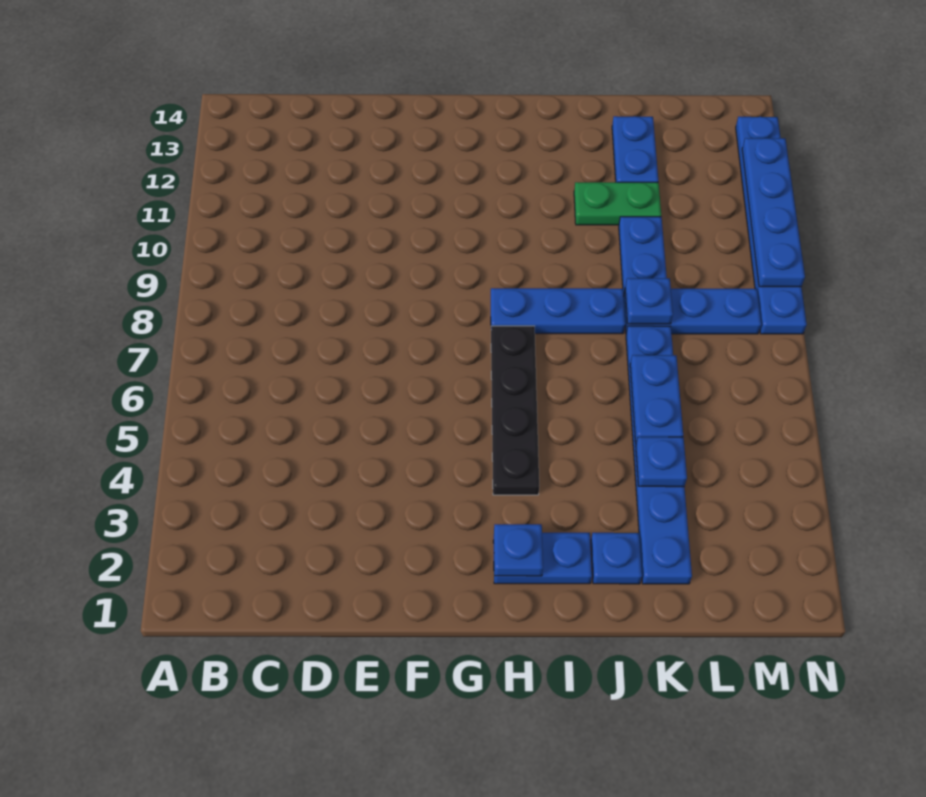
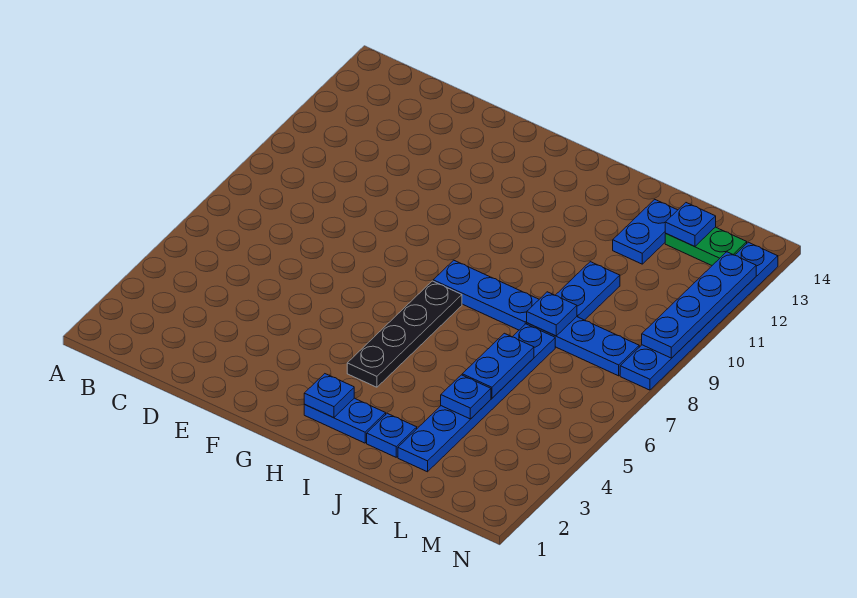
green plate J11:K11 level 1 -> green plate L13:M13 level 1
none -> blue plate L13 level 2

